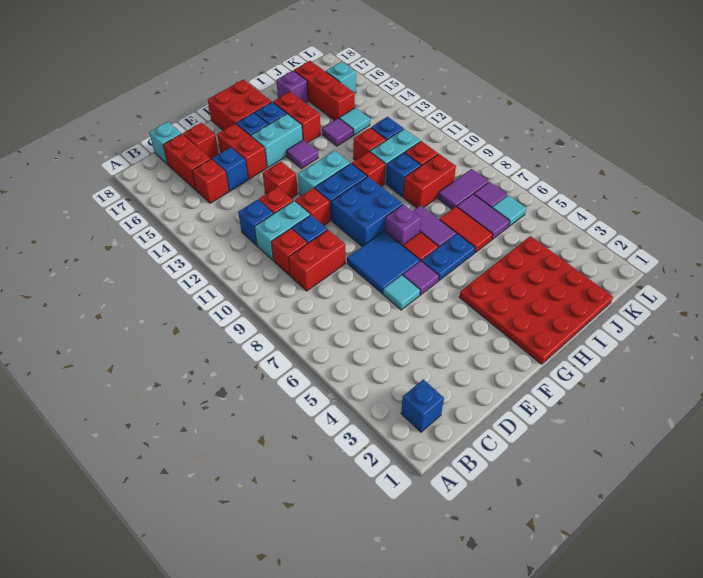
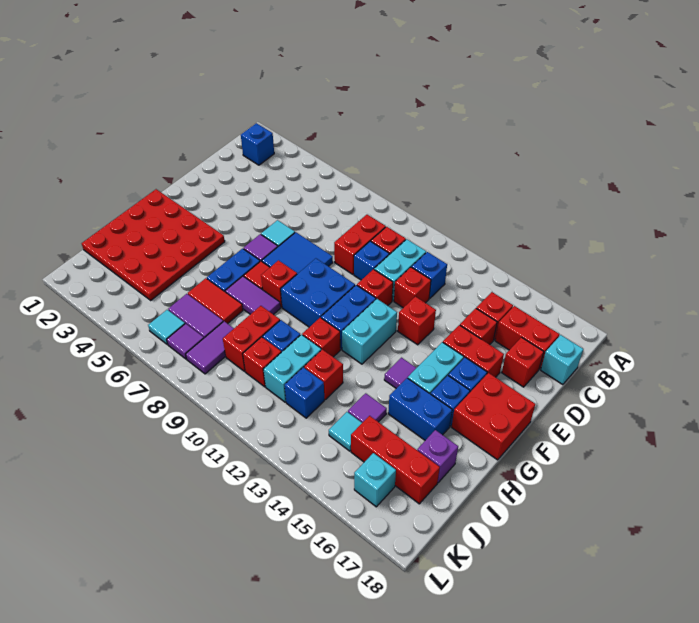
blue brick D15 level 1 -> red brick D15 level 1
purple brick G8 level 1 -> red brick G8 level 1
red brick H15:H16 level 1 -> blue brick H15:H16 level 1

